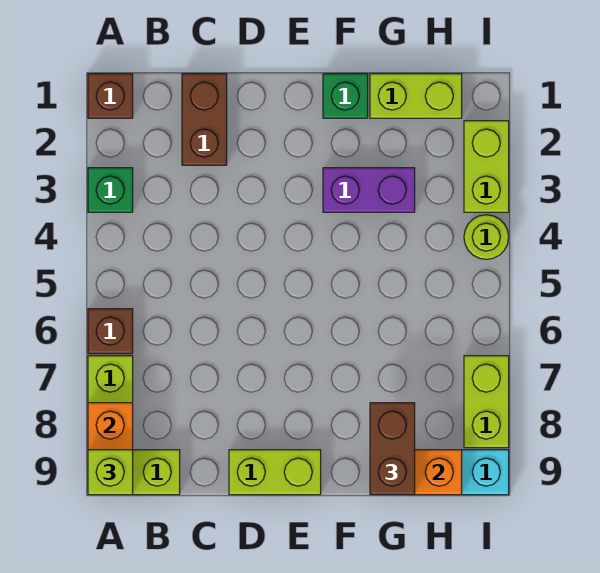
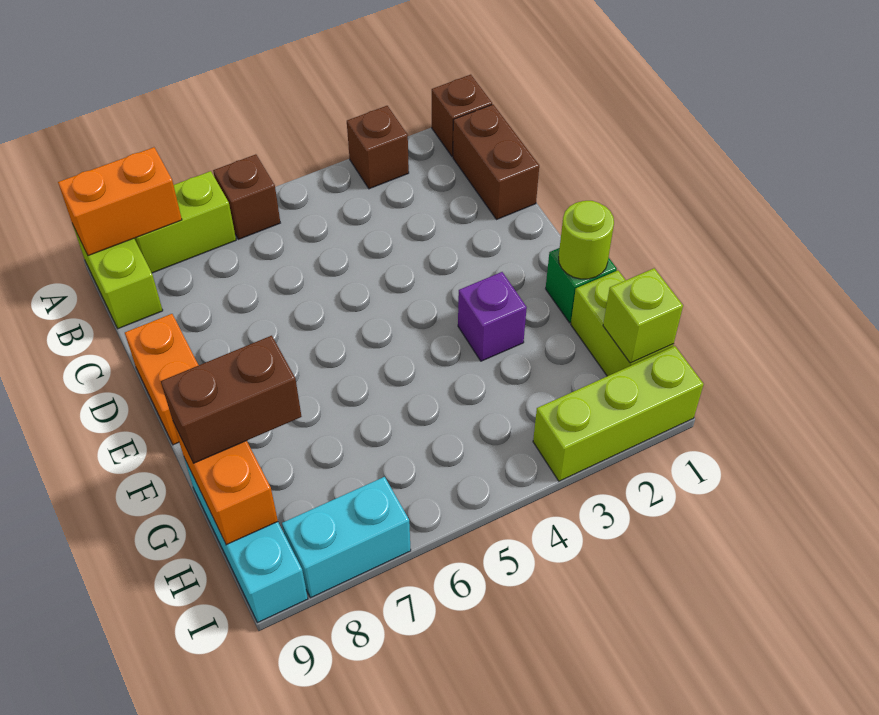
green brick A3 level 1 -> brown brick A3 level 1
lime brick A9 level 3 -> lime brick H1 level 2
brown brick C1:C2 level 1 -> brown brick B1:C1 level 1
lime brick D9:E9 level 1 -> orange brick D9:E9 level 1
purple brick F3:G3 level 1 -> purple brick F3 level 1
lime brick I2:I3 level 1 -> lime brick I1:I3 level 1
lime round brick I4 level 1 -> lime round brick F1 level 2
lime brick I7:I8 level 1 -> cyan brick I7:I8 level 1

